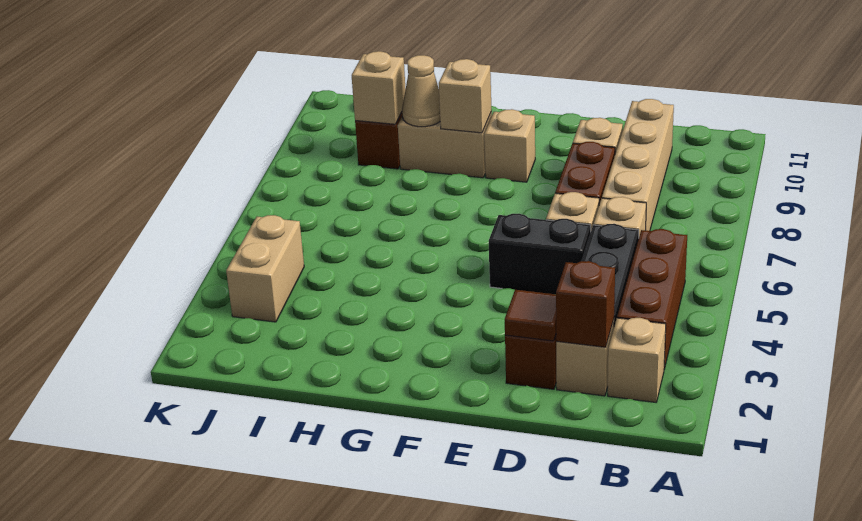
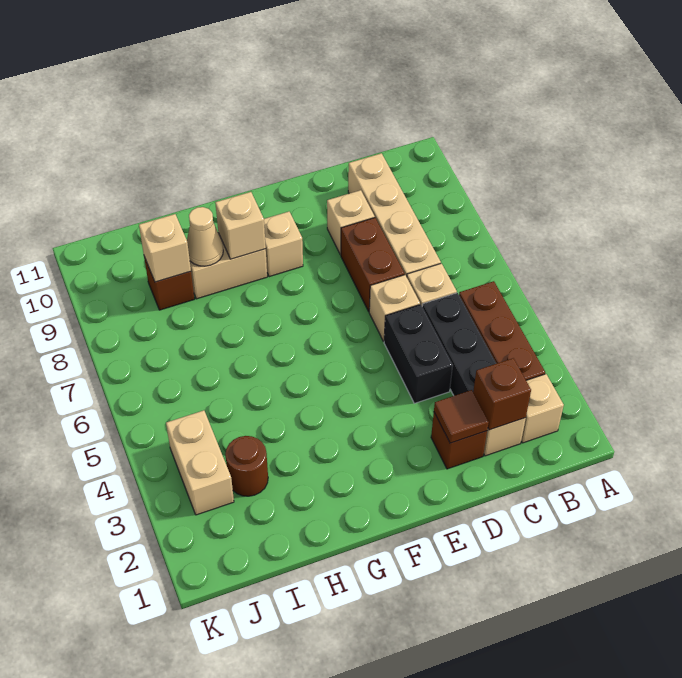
black brick D5:E5 level 1 -> black brick D4:D5 level 1
none -> brown round brick I3 level 1

